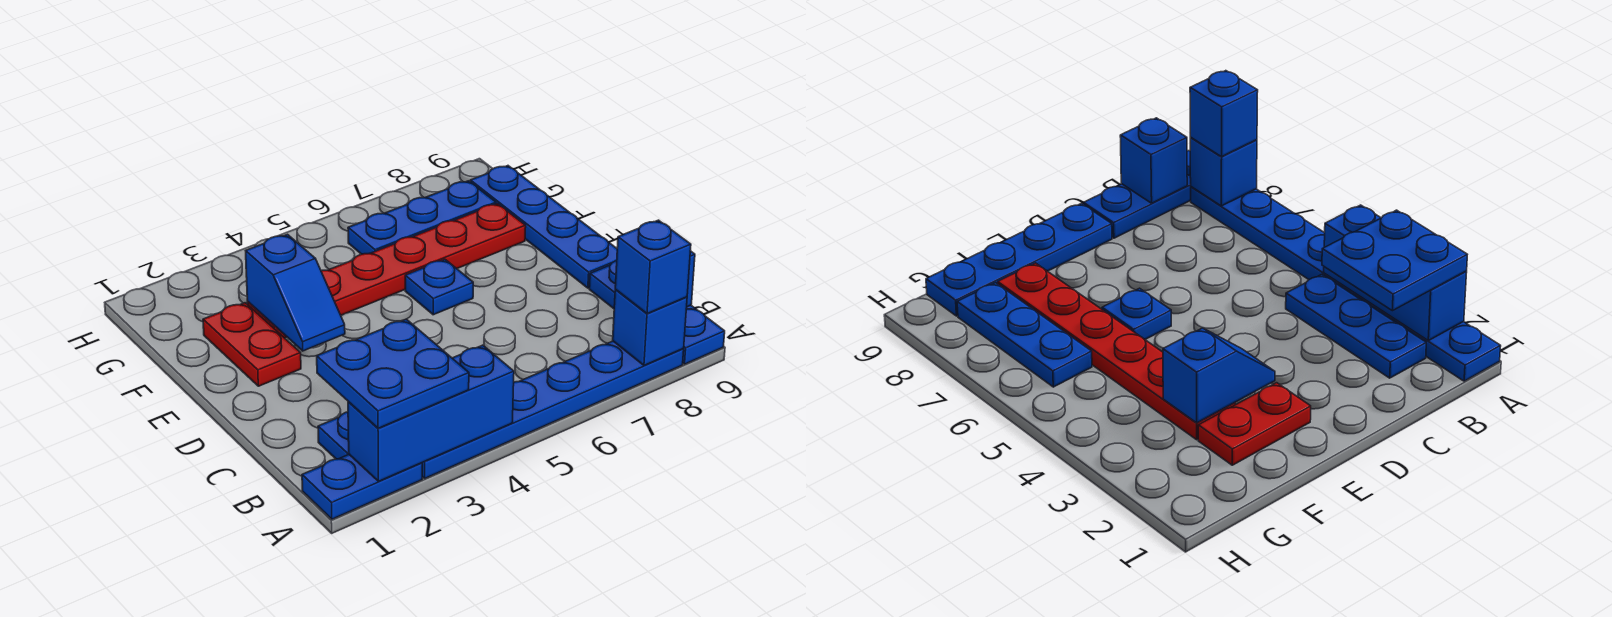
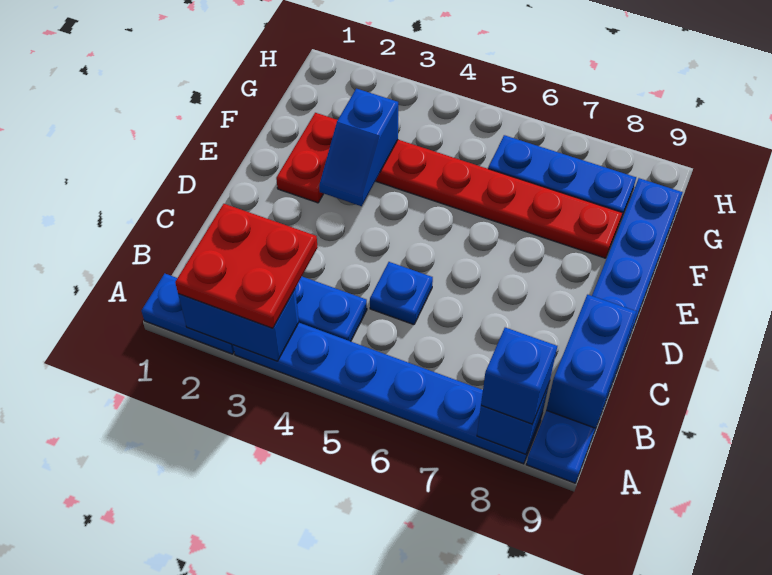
blue brick A2:A4 level 2 -> blue brick A2:A3 level 2
blue plate A2:B3 level 3 -> red plate A2:B3 level 3
blue brick B9 level 2 -> blue brick B9:C9 level 2
blue plate E6 level 1 -> blue plate C5 level 1

